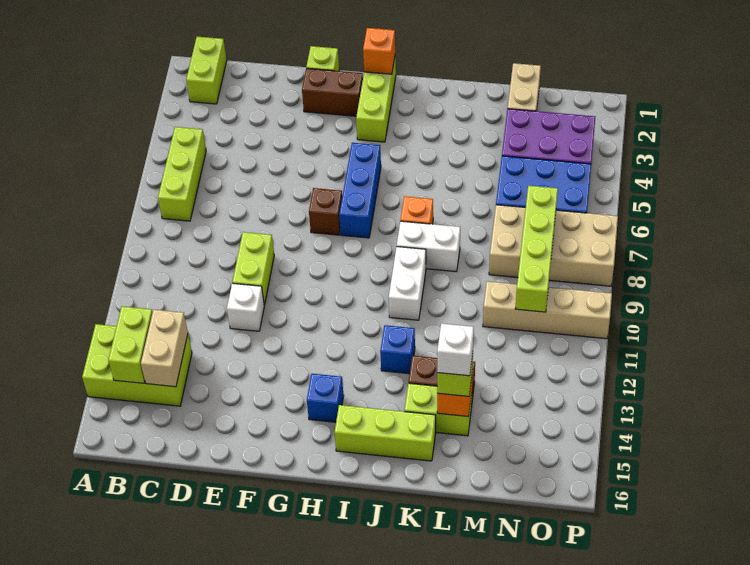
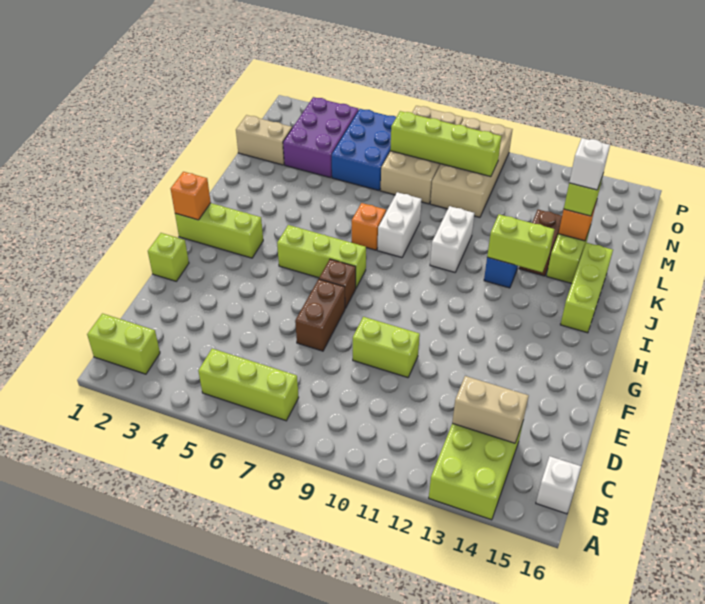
lime brick B13:B14 level 2 -> lime brick J12:J13 level 2
white brick E11 level 1 -> white brick B16 level 1
brown brick F2:G2 level 1 -> brown brick E7:F7 level 1
blue brick H5:H7 level 1 -> lime brick H5:H7 level 1
blue brick H14 level 1 -> none
white brick J9:J10 level 1 -> white brick J10:K10 level 1
tan brick M10:P10 level 1 -> tan brick M9:P10 level 1

